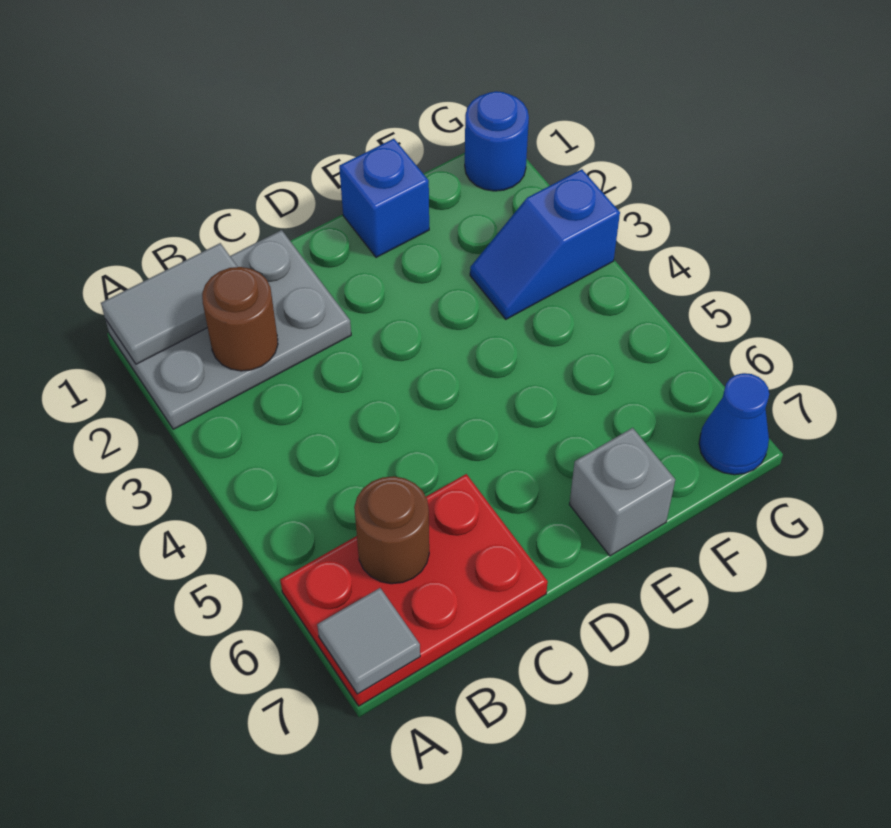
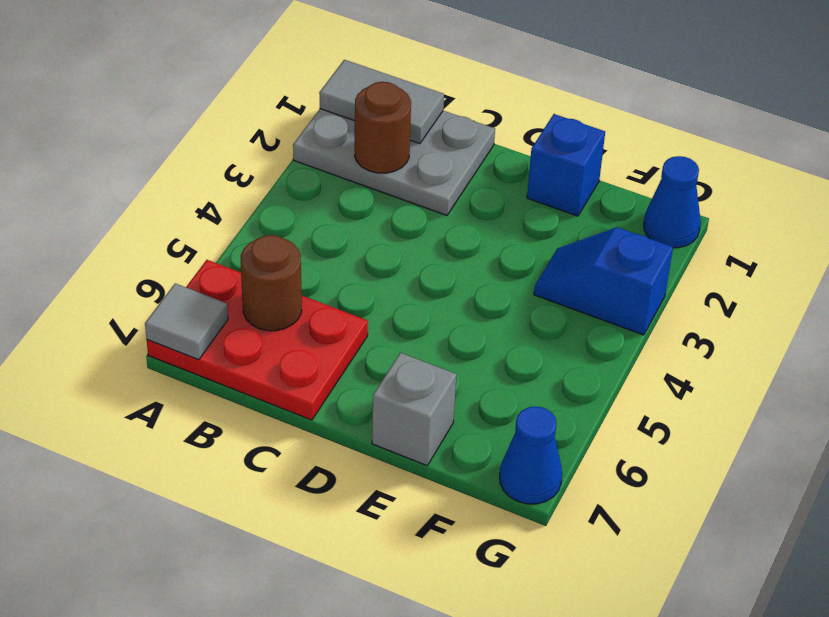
blue round brick G1 level 1 -> blue cone G1 level 1

